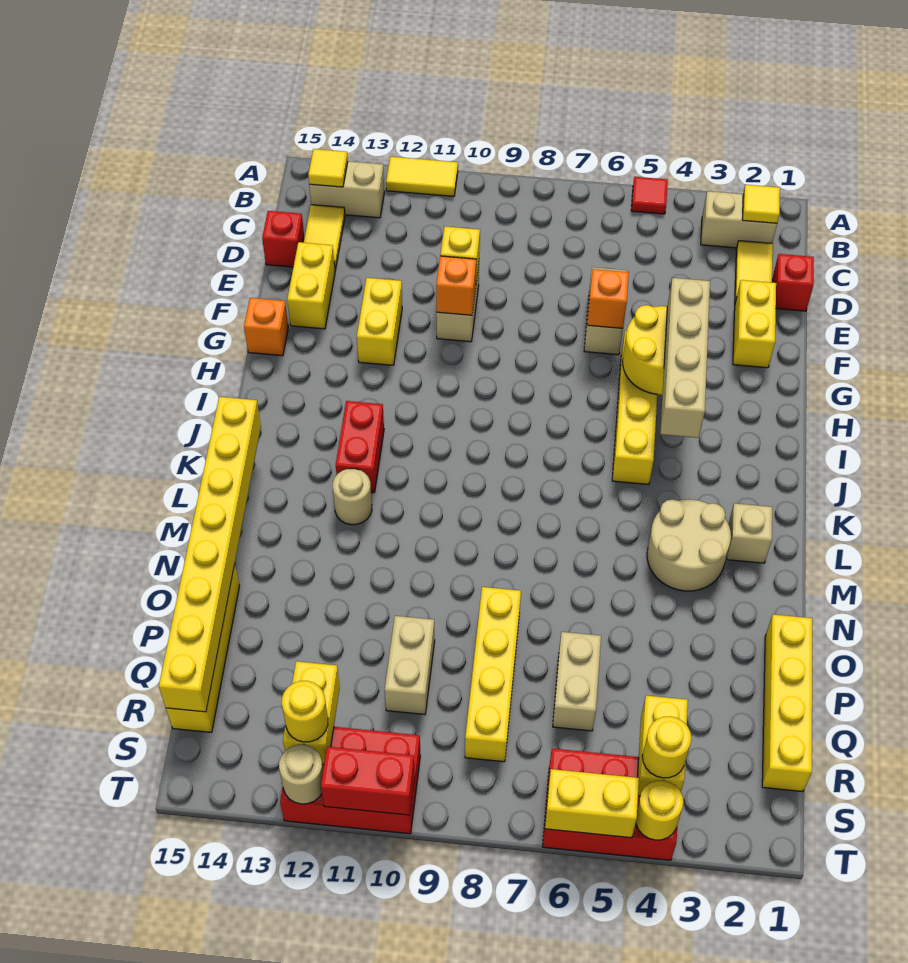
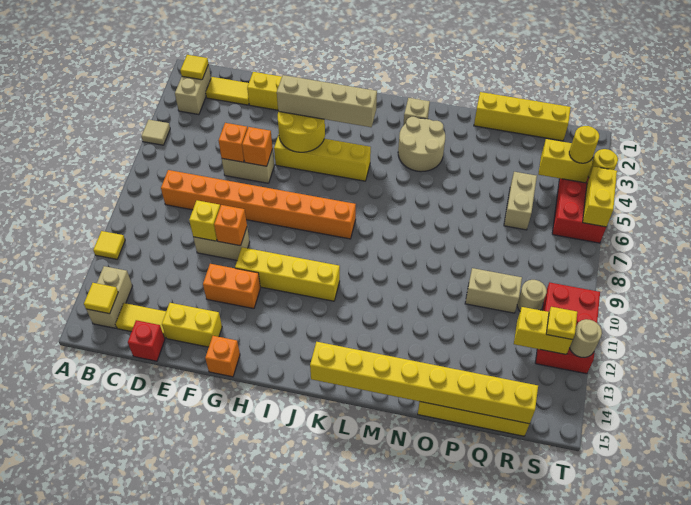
red tile A5 level 1 -> tan tile A5 level 1
yellow tile A11:A12 level 1 -> yellow tile A11 level 1
none -> orange brick C8:J8 level 1
red brick D1 level 1 -> none
none -> orange brick E6 level 2
yellow brick F12:G12 level 1 -> orange brick F12:G12 level 1
red brick J12:K12 level 1 -> none
tan round brick L12 level 1 -> tan round brick R10 level 1
yellow brick O8:R8 level 1 -> yellow brick G11:J11 level 1
tan brick P6:Q6 level 1 -> tan brick Q5:Q6 level 1
yellow round brick S12 level 3 -> yellow plate S12 level 3
red brick T10:T11 level 2 -> none

